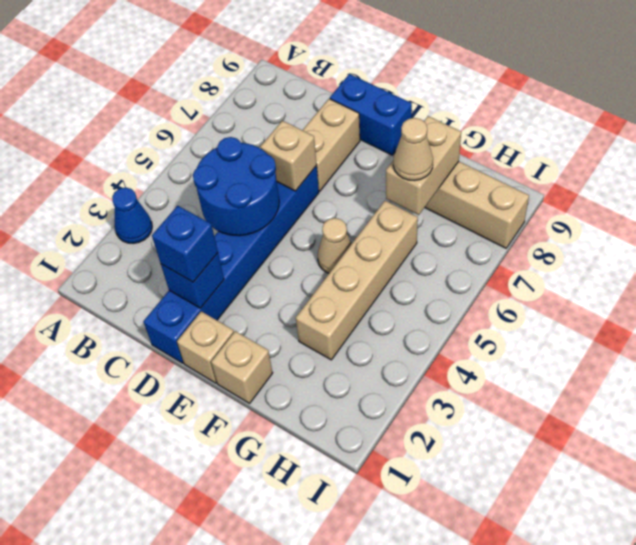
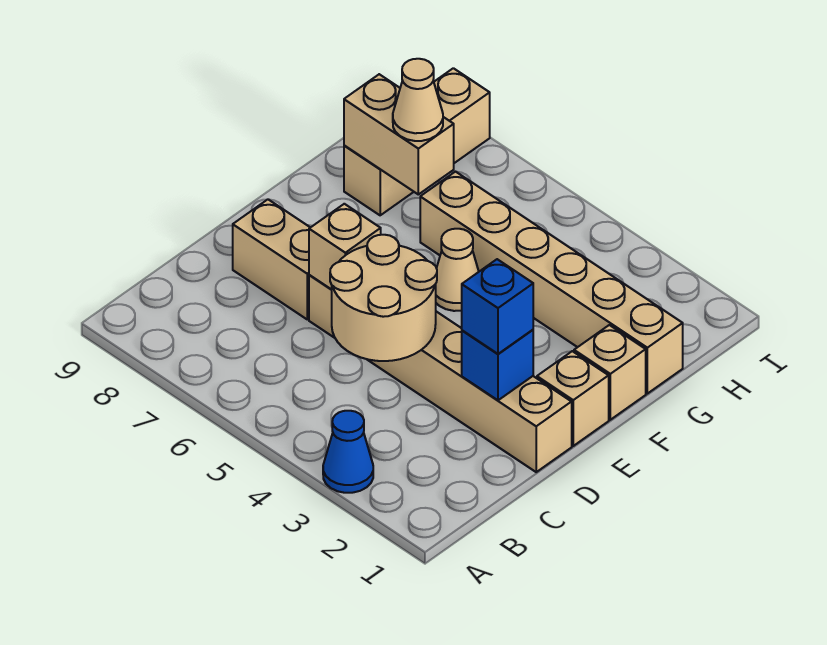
blue round brick C4:D5 level 2 -> tan round brick C4:D5 level 2
blue brick D1:D6 level 1 -> tan brick D1:D6 level 1
blue brick D9:E9 level 1 -> none
tan brick G3:G6 level 1 -> tan brick G1:G6 level 1

